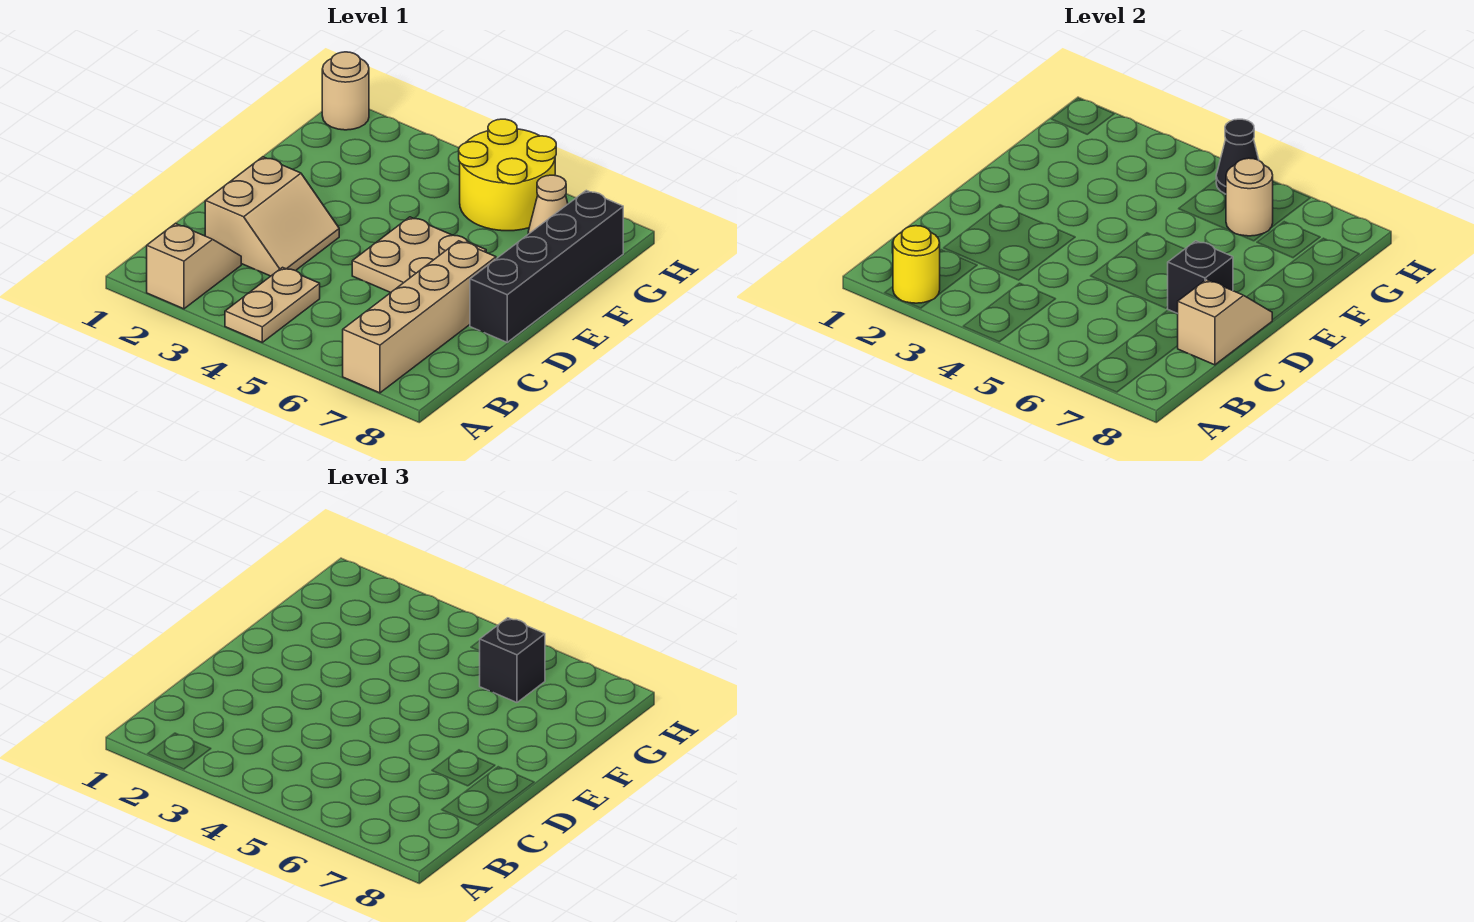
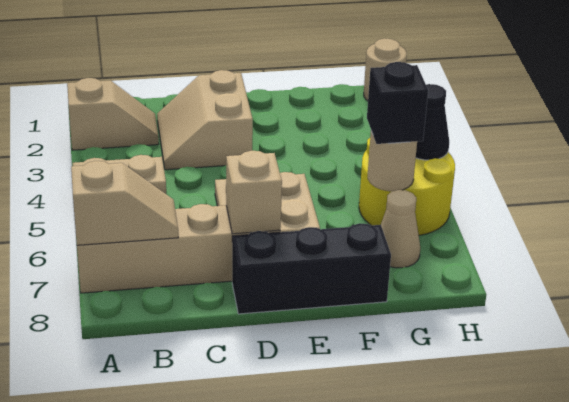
yellow round brick A2 level 2 -> none
tan slope C2:D3 level 1 top 2 -> tan slope C2:D3 level 1 top D
tan slope C8:D8 level 2 top C -> tan slope A7:B7 level 2 top A
black brick D7 level 2 -> tan brick D7 level 2
black brick D8:G8 level 1 -> black brick D8:F8 level 1

